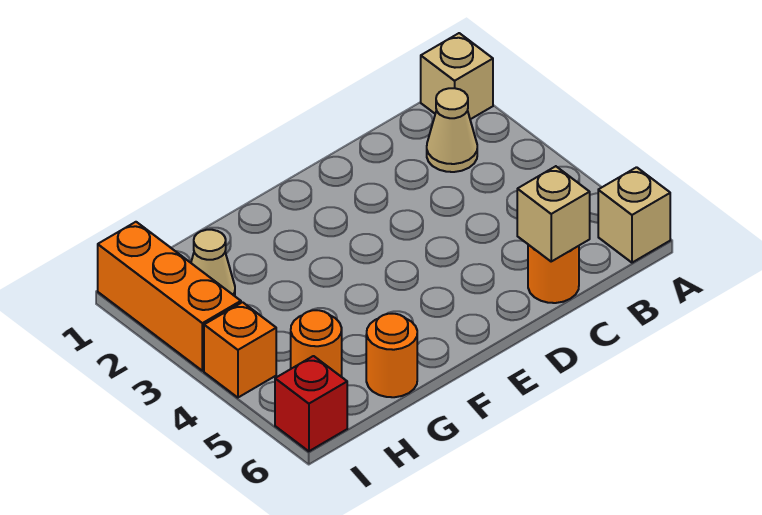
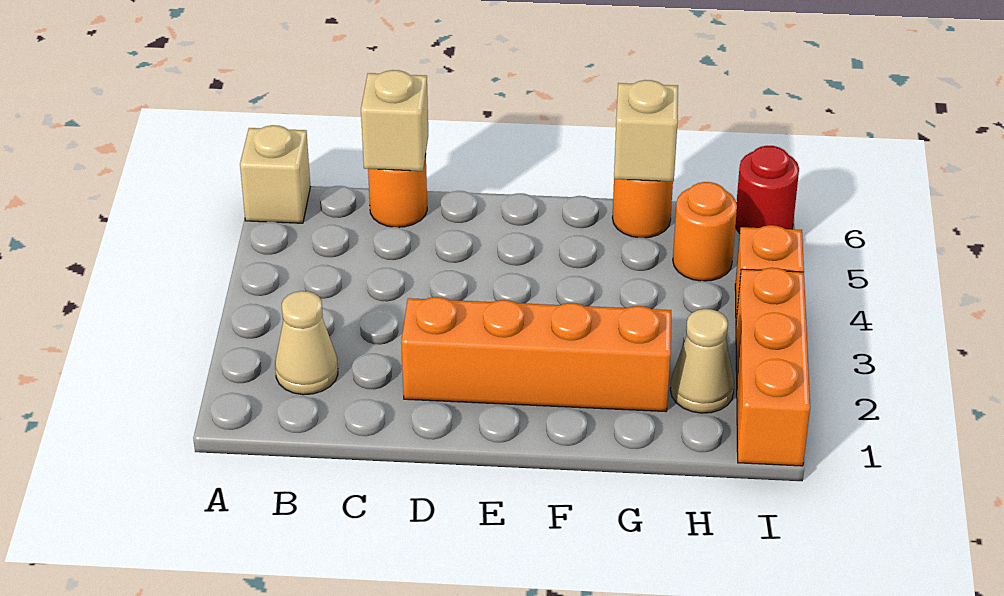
tan brick A1 level 1 -> tan brick G6 level 2
none -> orange brick D2:G2 level 1
red brick I6 level 1 -> red round brick I6 level 1

